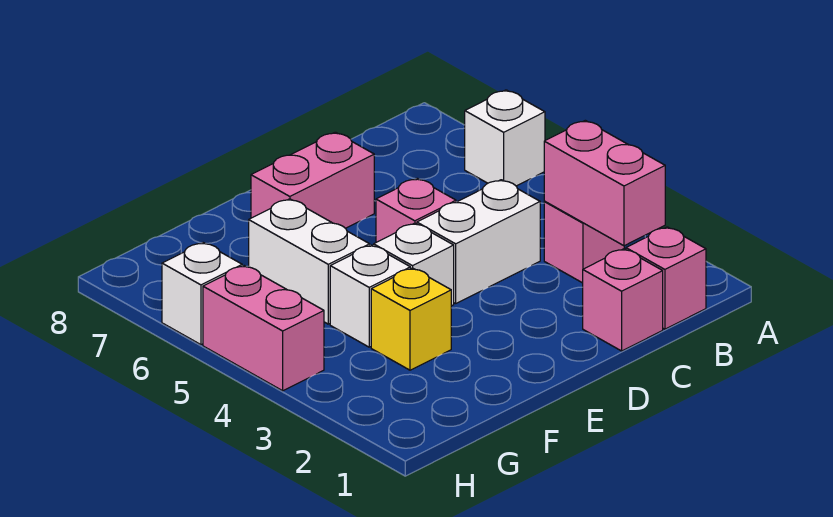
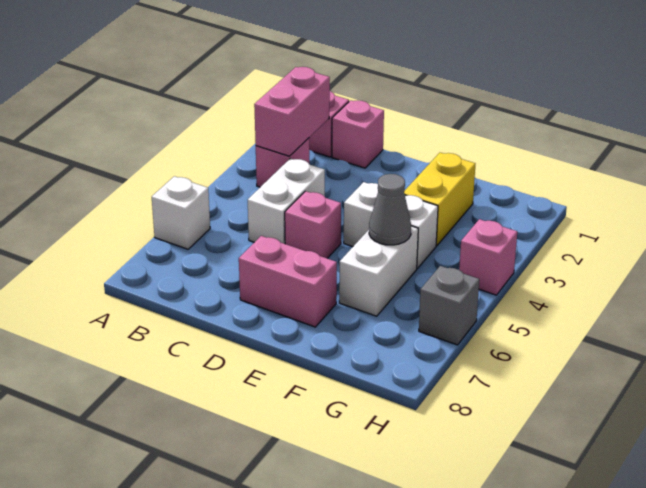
white brick C4:D4 level 1 -> white brick C4:C5 level 1
yellow brick F3 level 1 -> yellow brick F2:F3 level 1
none -> grey cone F5 level 2
pink brick H4:H5 level 1 -> pink brick H4 level 1
white brick H6 level 1 -> grey brick H6 level 1

